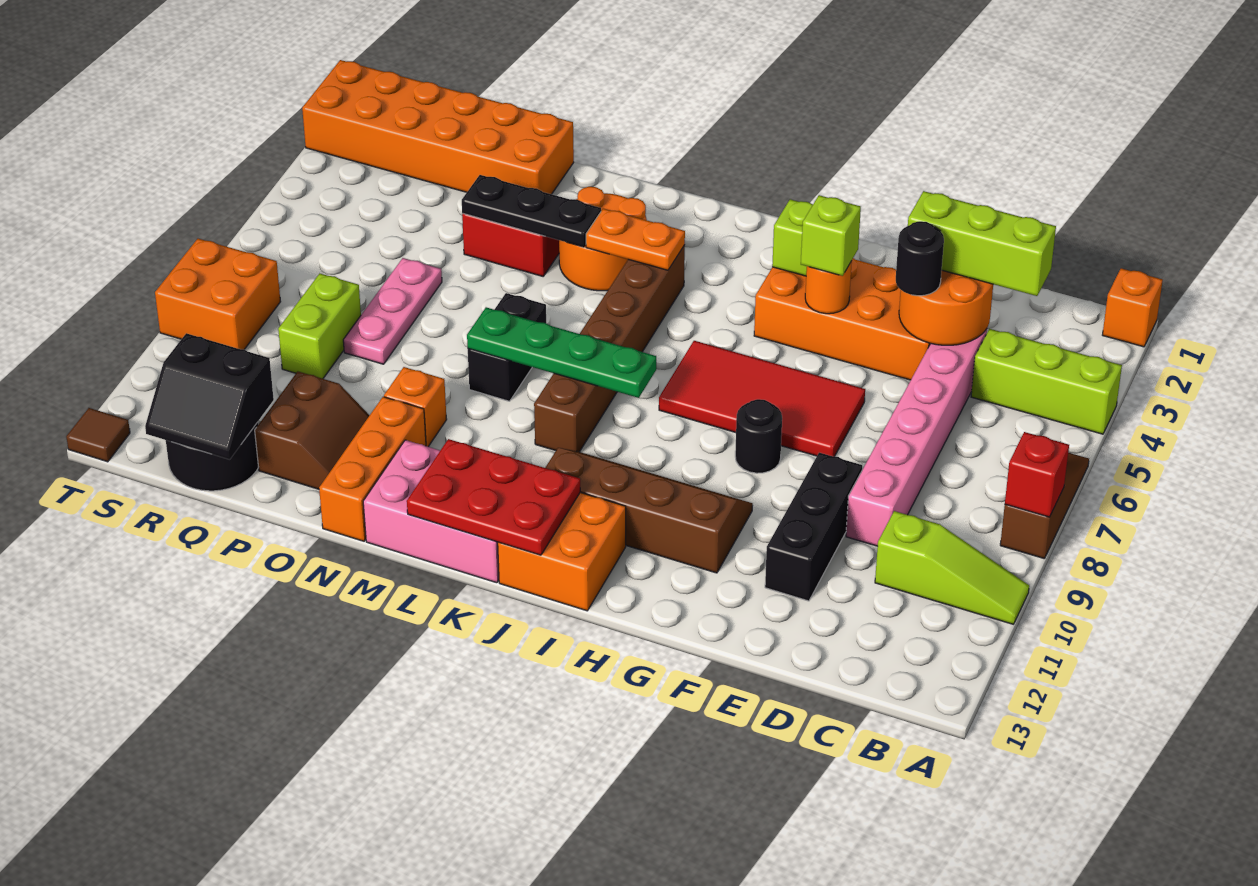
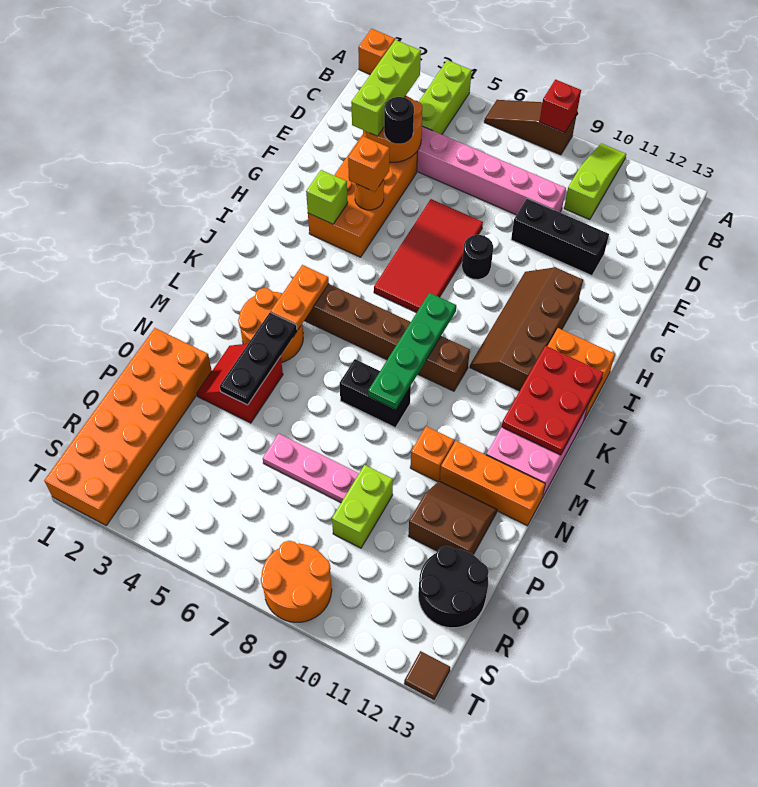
lime brick G4 level 3 -> orange brick G4 level 3
lime brick Q8:Q9 level 1 -> lime brick P9:Q9 level 1
black slope Q12:R13 level 2 top 12 -> none
orange brick S8:T9 level 1 -> orange round brick S8:T9 level 1

